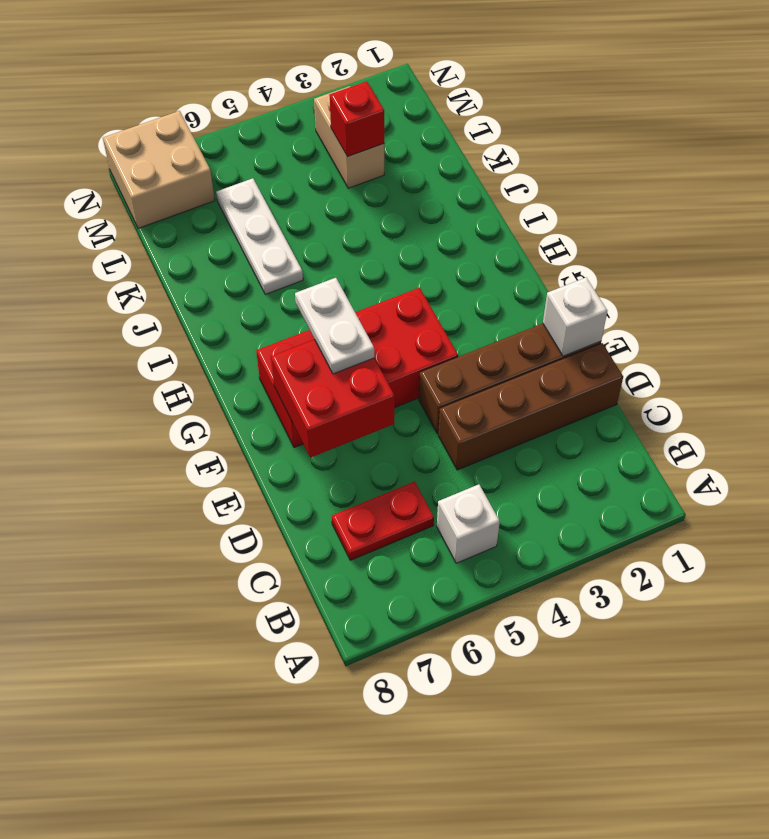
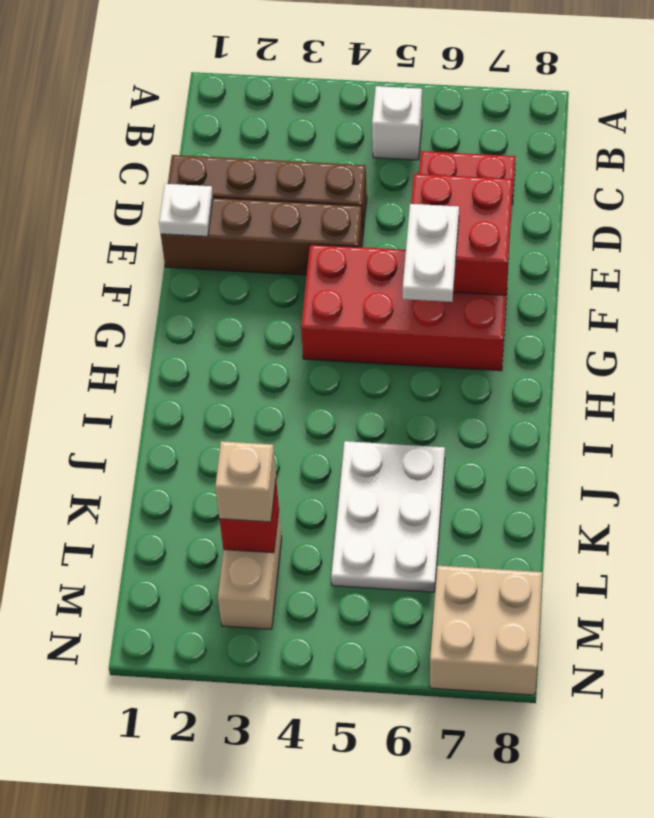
white brick E1 level 2 -> white plate E1 level 2
white plate J6:L6 level 1 -> white plate J5:L6 level 1
none -> tan brick L3 level 3

